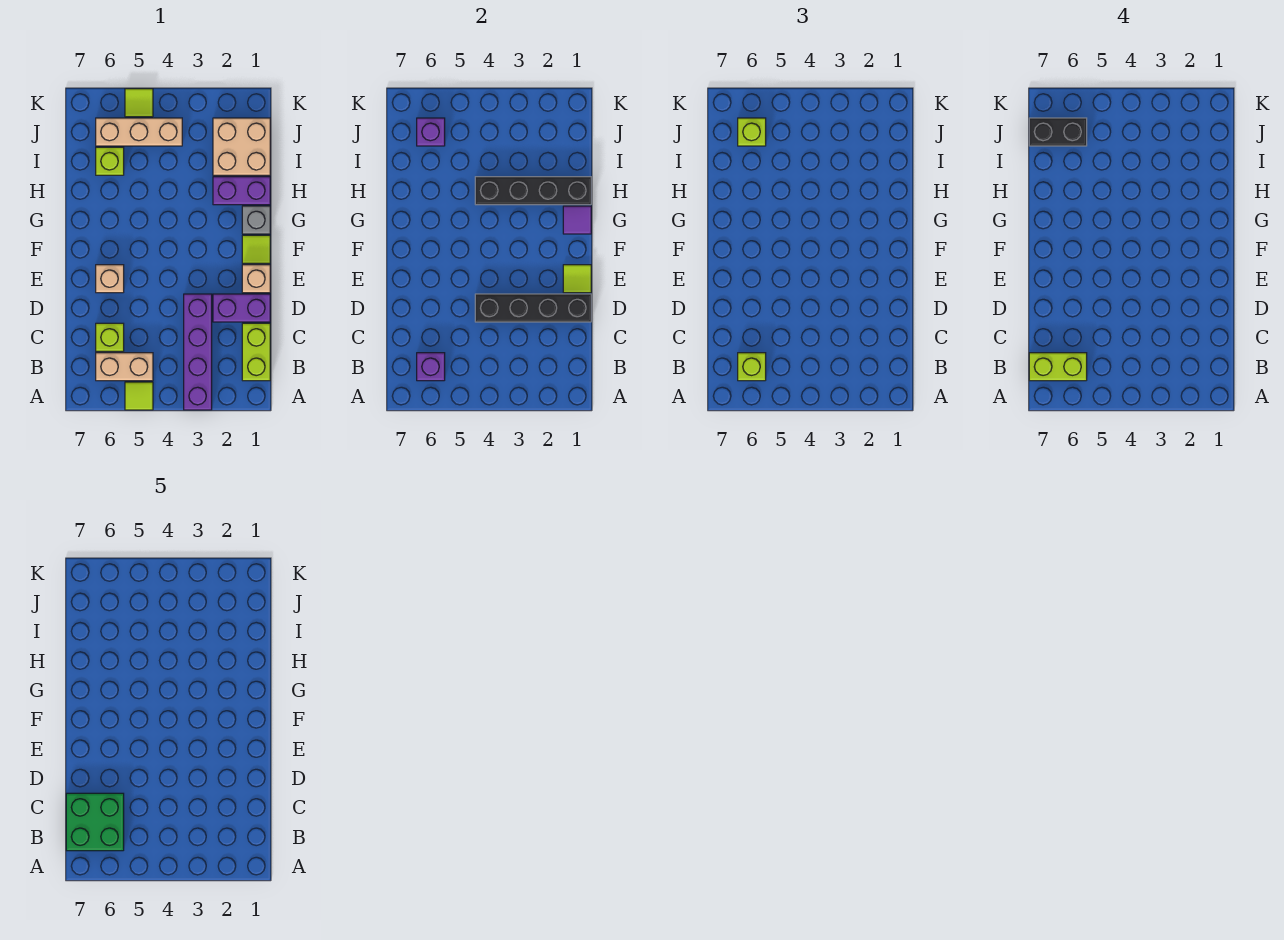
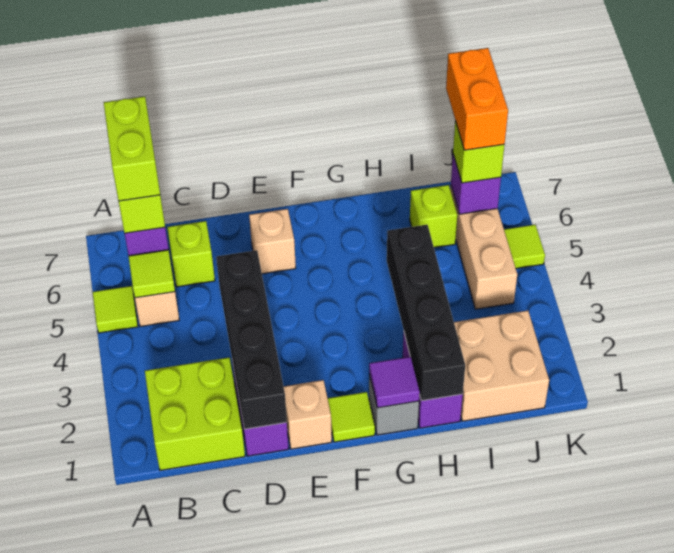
purple brick A3:D3 level 1 -> none
lime brick B1:C1 level 1 -> lime brick B1:C2 level 1
green brick B6:C7 level 5 -> none
lime tile E1 level 2 -> lime tile B5 level 2
black brick J6:J7 level 4 -> orange brick J6:J7 level 4

